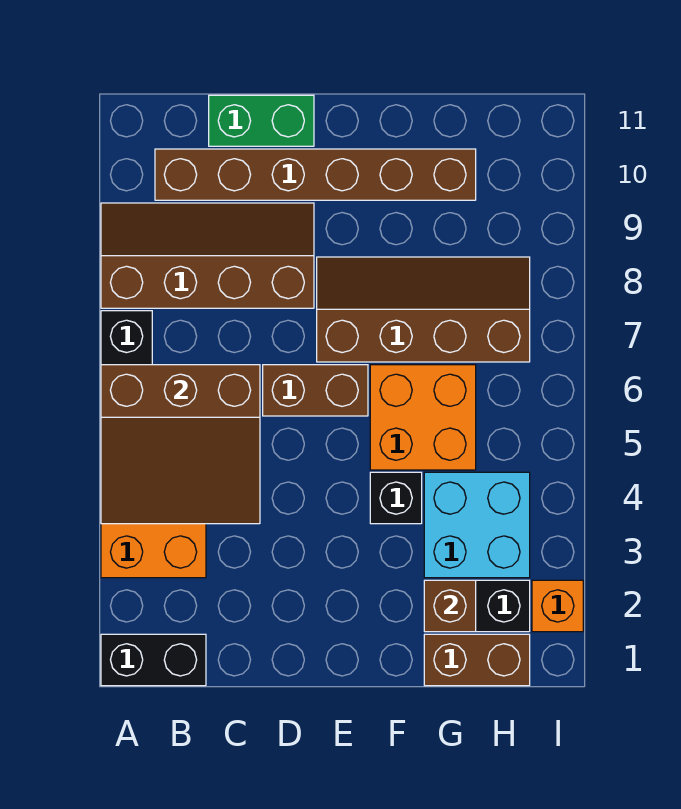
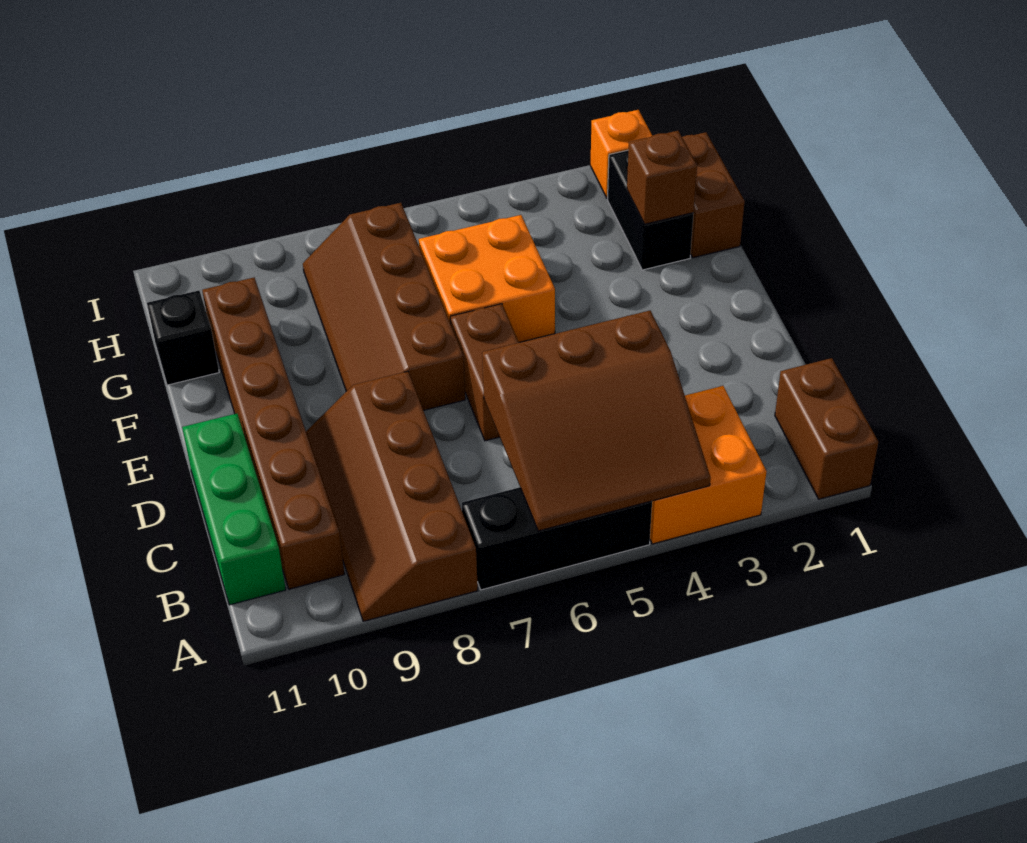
black brick A1:B1 level 1 -> brown brick A1:B1 level 1
brown slope A4:C6 level 2 top 6 -> brown slope A4:C6 level 2 top C
green brick C11:D11 level 1 -> green brick B11:D11 level 1
black brick F4 level 1 -> black brick G11 level 1
cyan brick G3:H4 level 1 -> none

